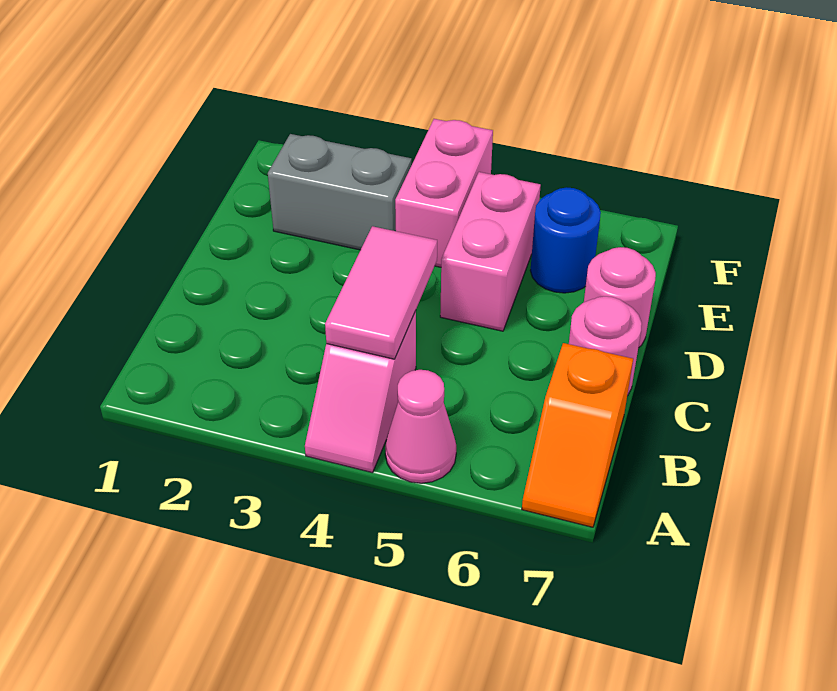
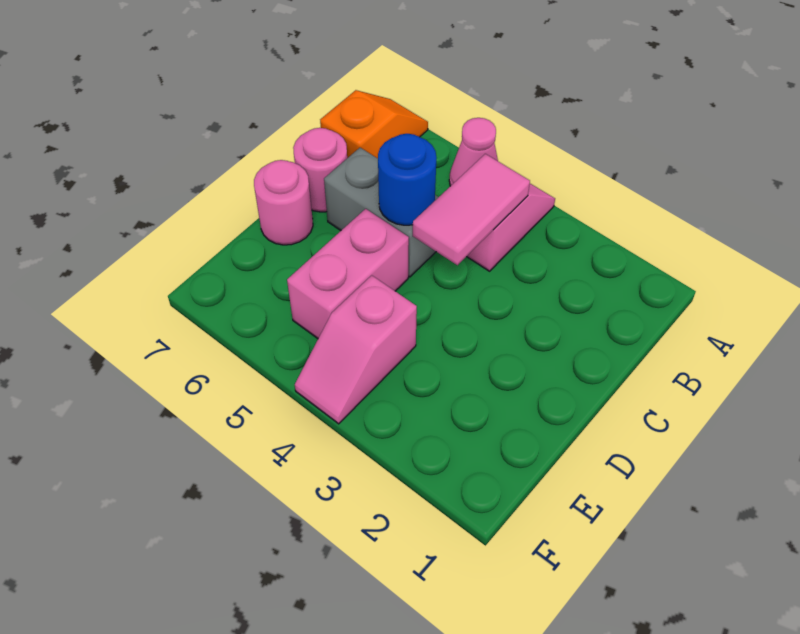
grey brick E2:E3 level 1 -> grey brick C5:C6 level 1
pink brick E4:F4 level 1 -> pink slope E4:F4 level 1 top E
blue round brick E6 level 1 -> blue round brick C5 level 2

